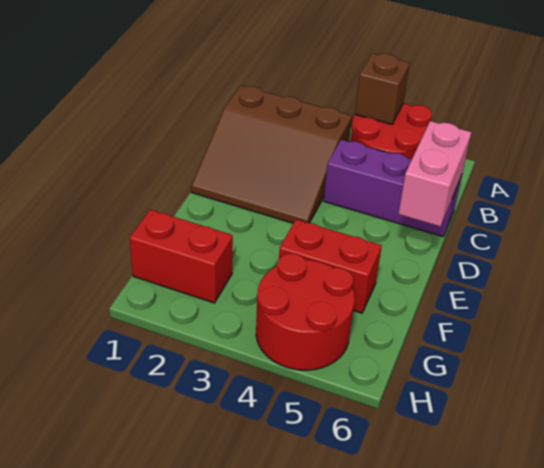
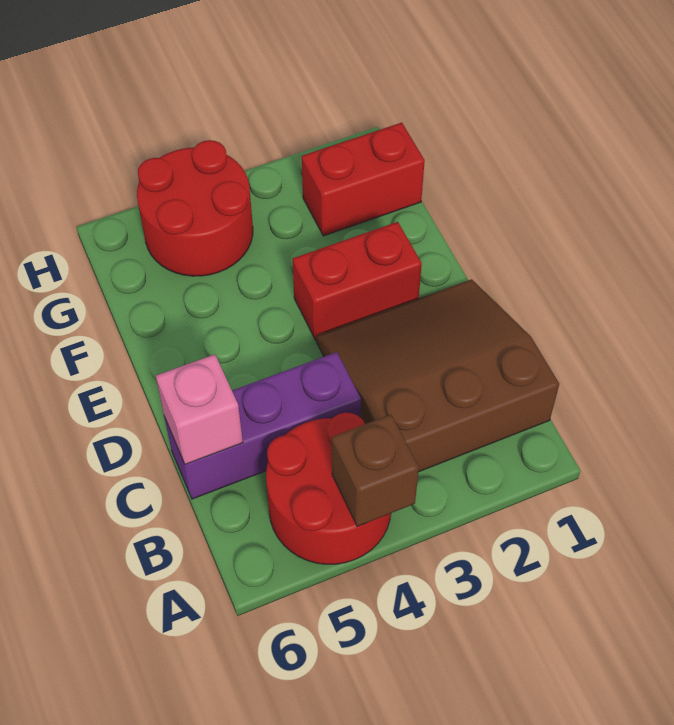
pink brick C6:D6 level 2 -> pink brick C6 level 2
red brick F4:F5 level 1 -> red brick E2:E3 level 1

